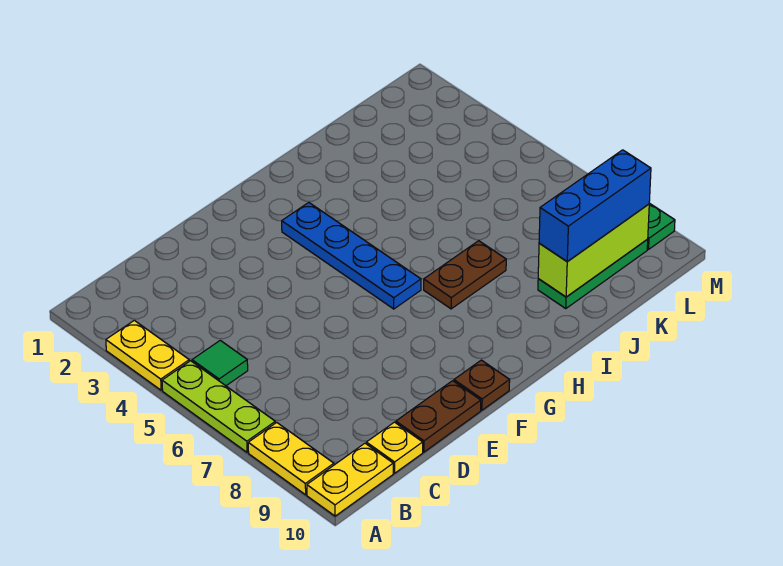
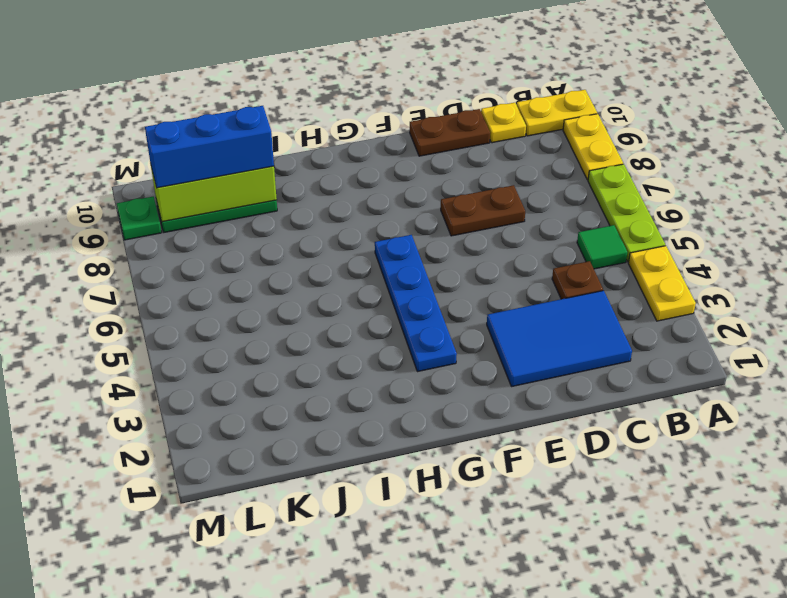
none -> blue tile C2:E3 level 1
brown plate F10 level 1 -> brown plate C4 level 1
brown plate H7:I7 level 1 -> brown plate D7:E7 level 1

